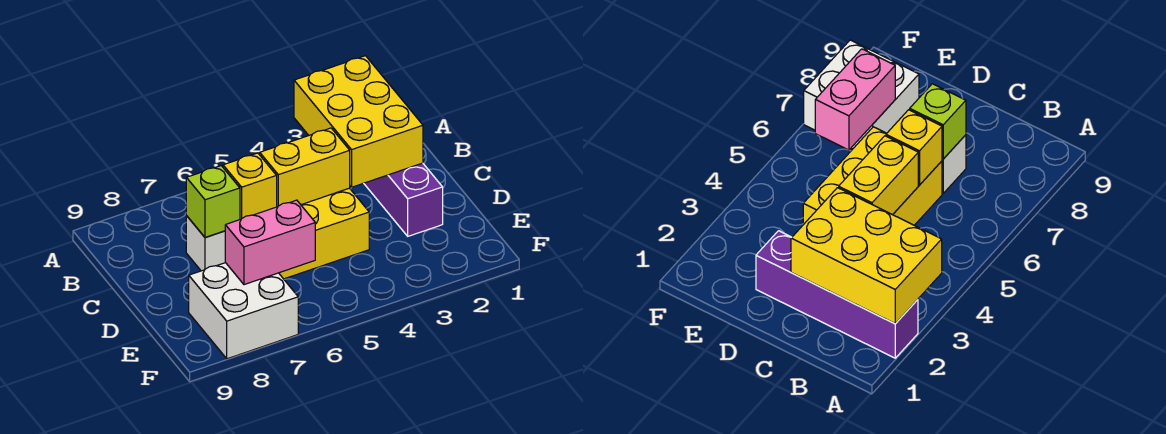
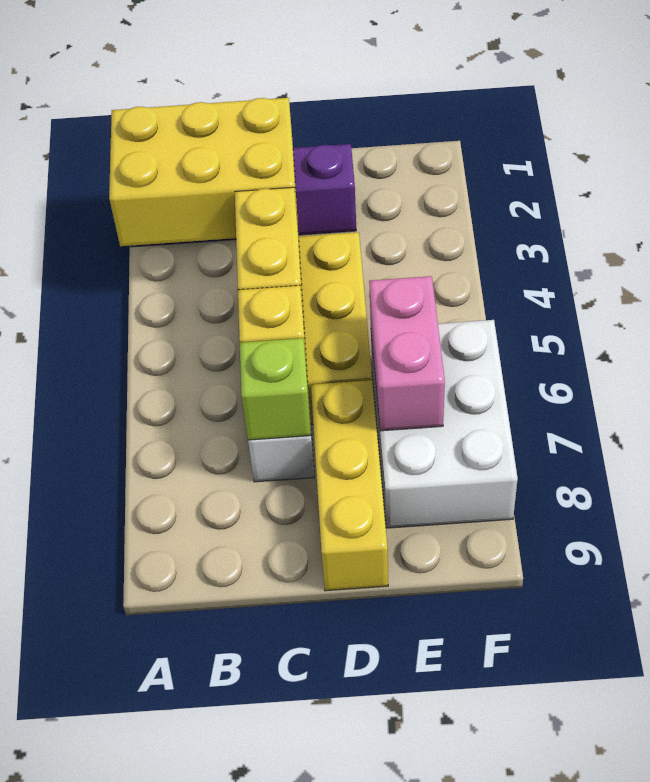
none -> yellow brick D7:D9 level 1
white brick E7:F8 level 1 -> white brick E6:F8 level 1

